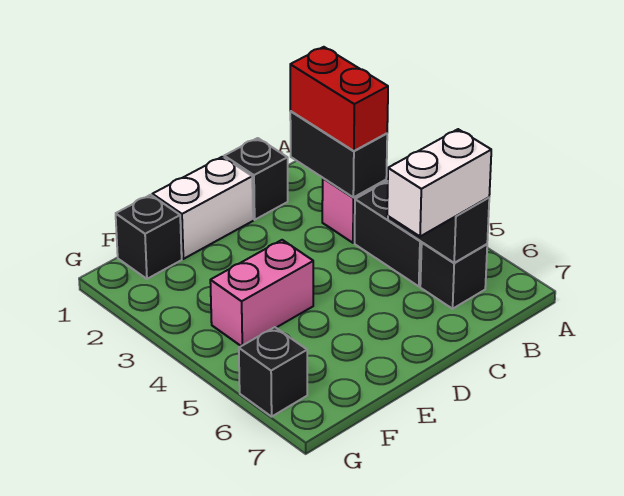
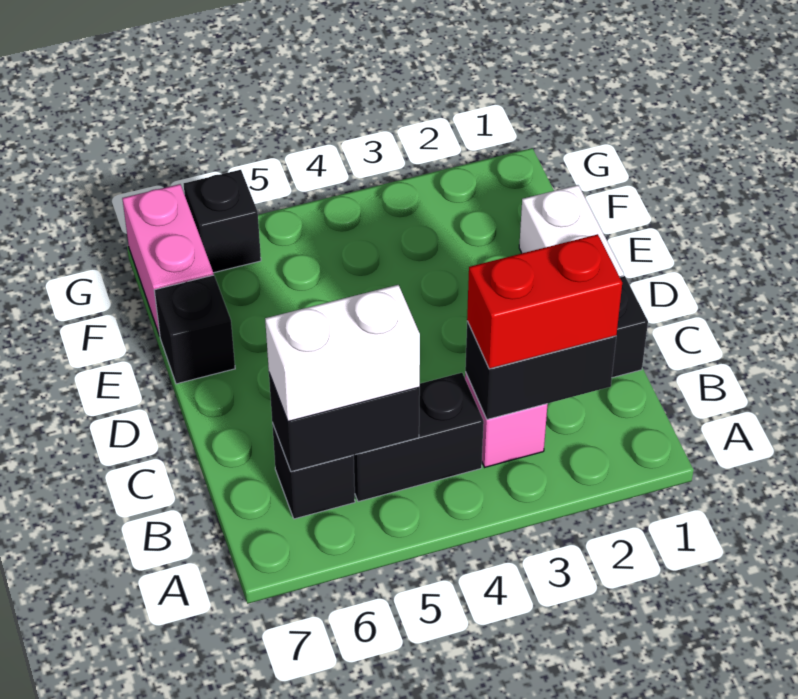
white brick B6:C6 level 3 -> white brick B5:B6 level 3
pink brick E4:F4 level 1 -> pink brick F7:G7 level 1
black brick F1 level 1 -> black brick E7 level 1

